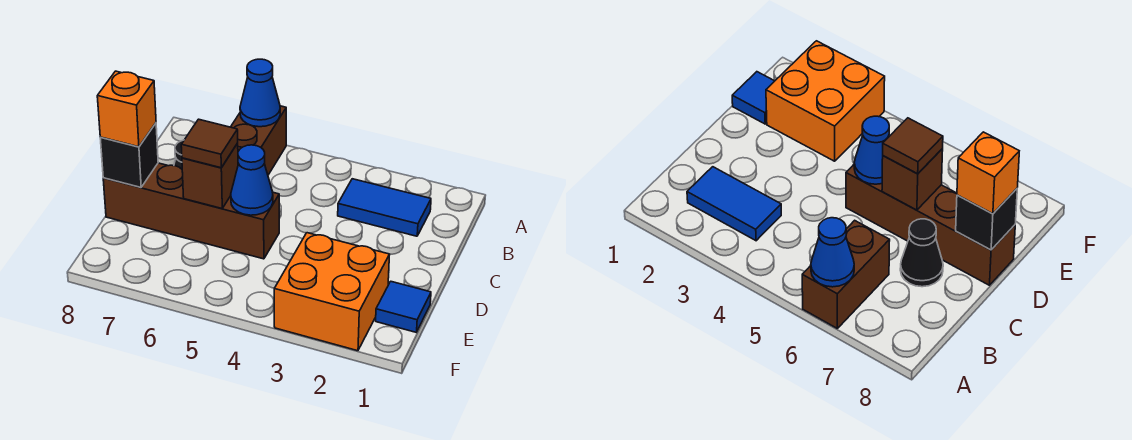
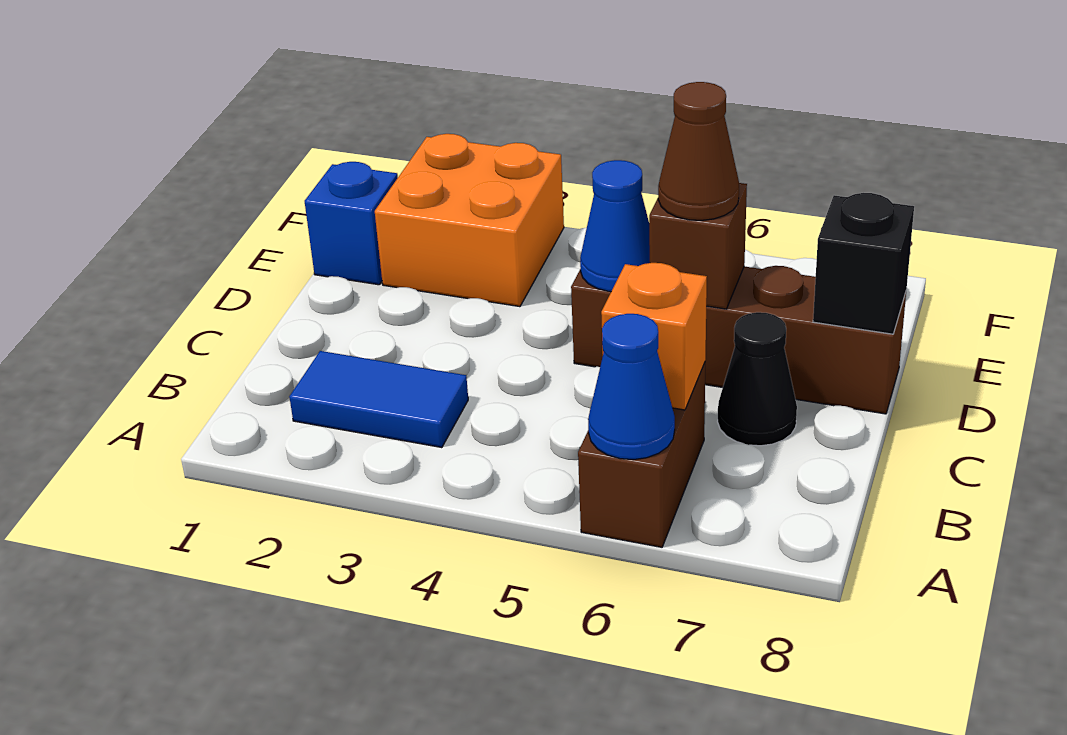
brown tile D6 level 3 -> brown cone D6 level 3
orange brick D8 level 3 -> orange brick B6 level 2
blue tile E1 level 1 -> blue brick E1 level 1

